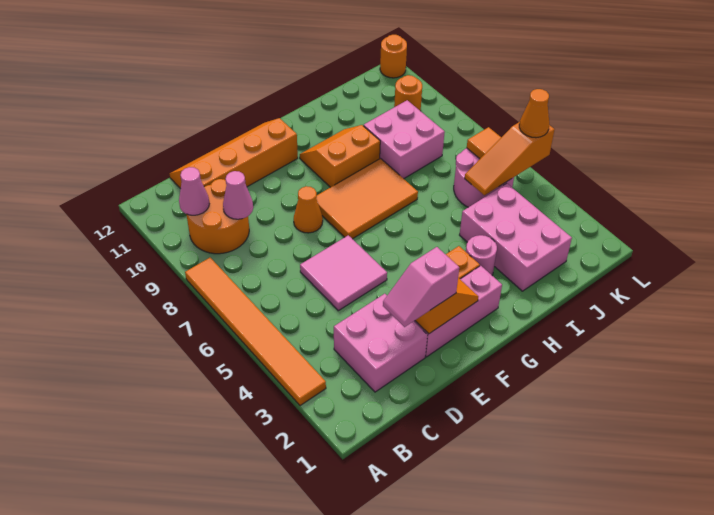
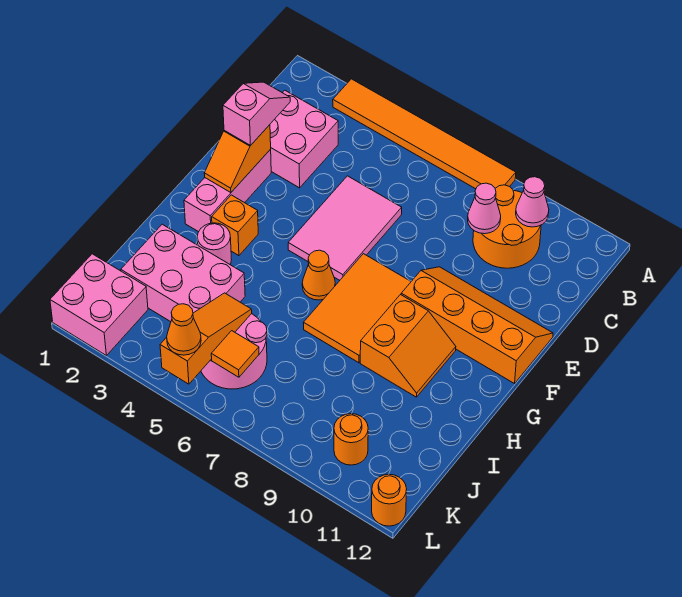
orange slope C11:F12 level 1 top 11 -> orange slope E9:F12 level 1 top F
pink tile D5:E6 level 1 -> pink tile D5:F6 level 1
orange cone E8 level 1 -> orange cone G6 level 1
pink brick I8:J9 level 1 -> pink brick K1:L2 level 1

